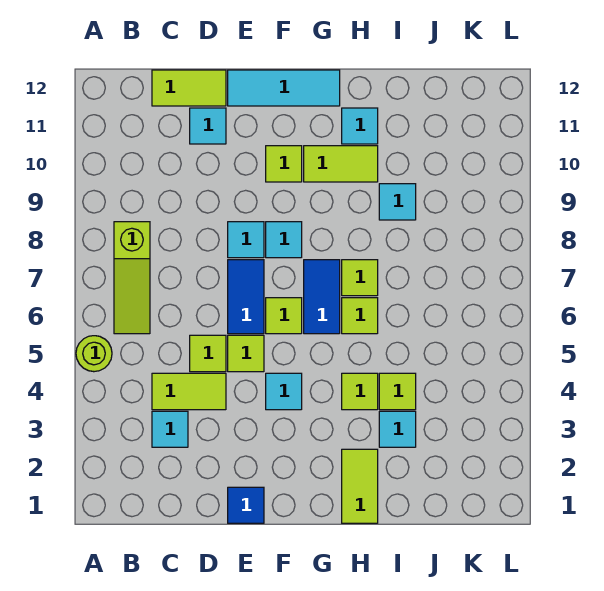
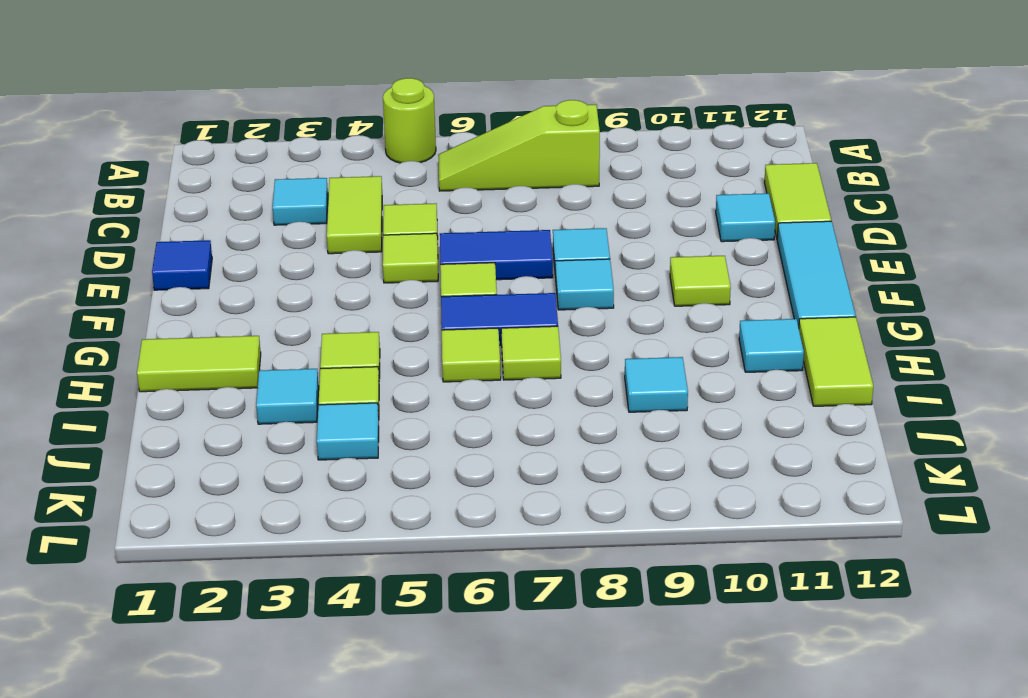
cyan tile F4 level 1 -> cyan tile J4 level 1
lime tile G10:H10 level 1 -> lime tile H12:I12 level 1

